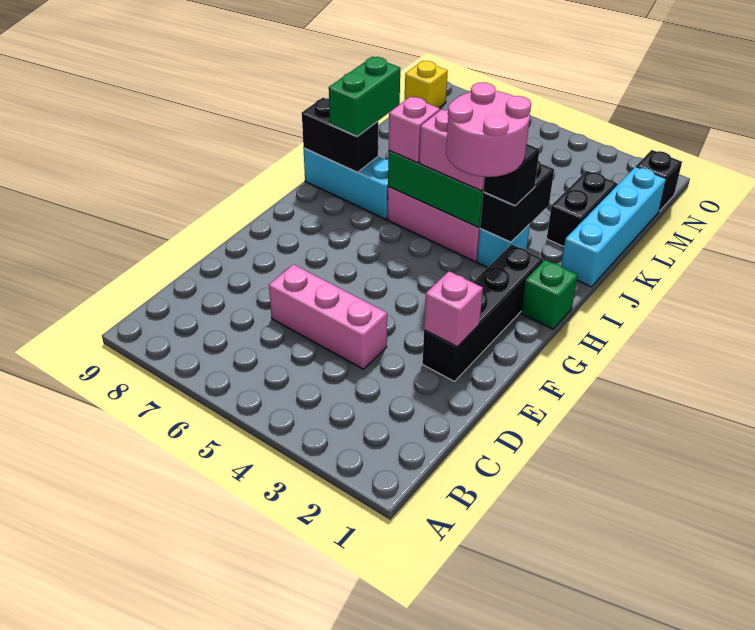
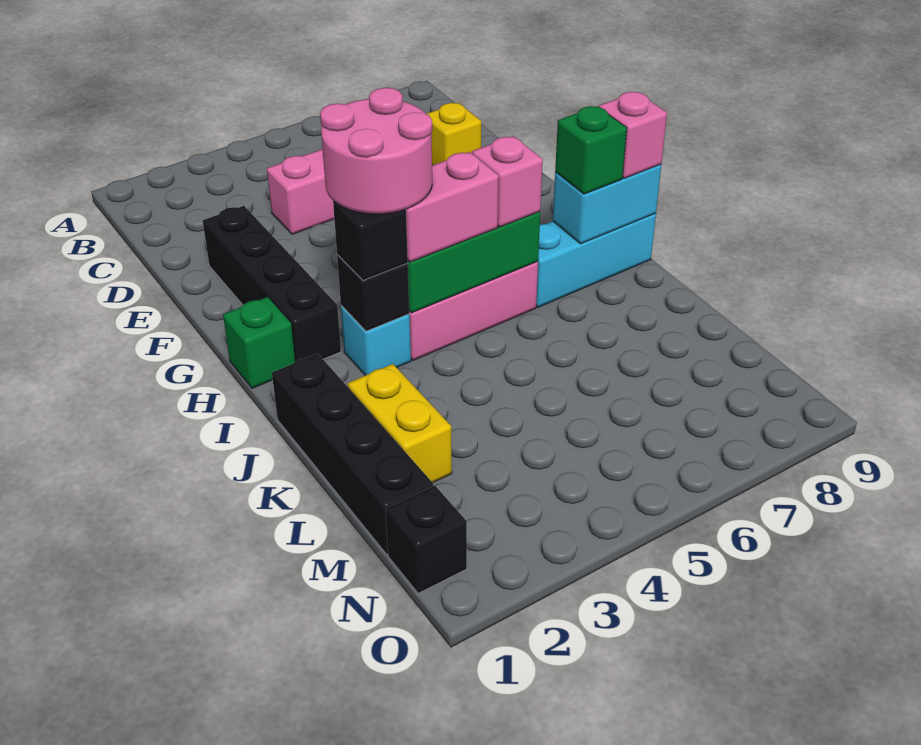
pink brick E2 level 2 -> pink brick I9 level 3
black brick I3:J3 level 2 -> black brick I3 level 2
black brick I8:I9 level 2 -> cyan brick I8:I9 level 2
green brick I8:J8 level 3 -> green brick I8 level 3
cyan brick J1:M1 level 1 -> black brick J1:M1 level 1
black brick K2:L2 level 1 -> yellow brick K2:L2 level 1
yellow brick N9 level 1 -> yellow brick D8 level 1

